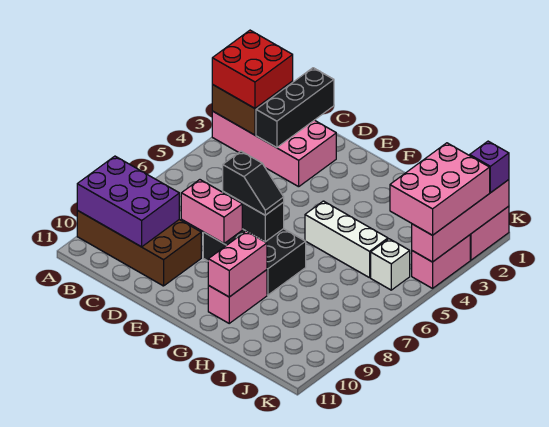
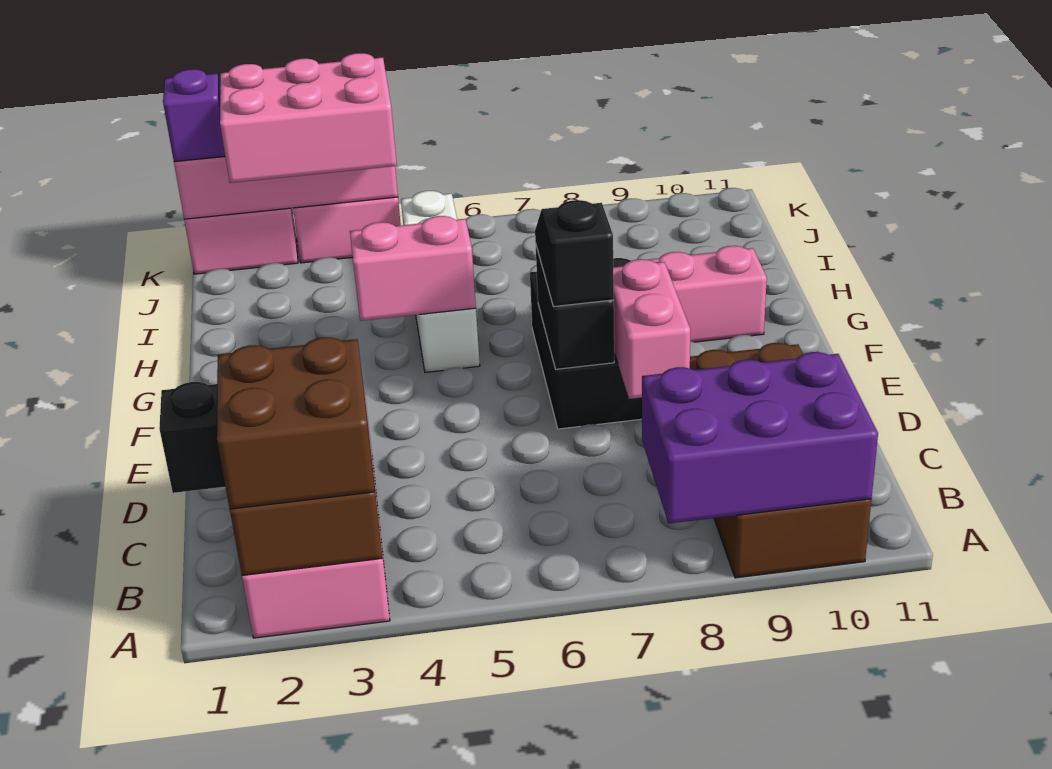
red brick A2:B3 level 3 -> brown brick A2:B3 level 3
purple brick A9:C10 level 2 -> purple brick A8:B10 level 2
pink brick G9:G10 level 2 -> pink brick G4:G5 level 2

